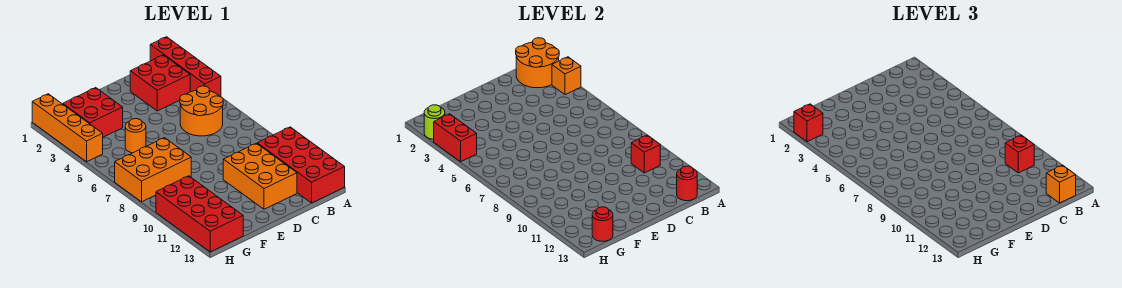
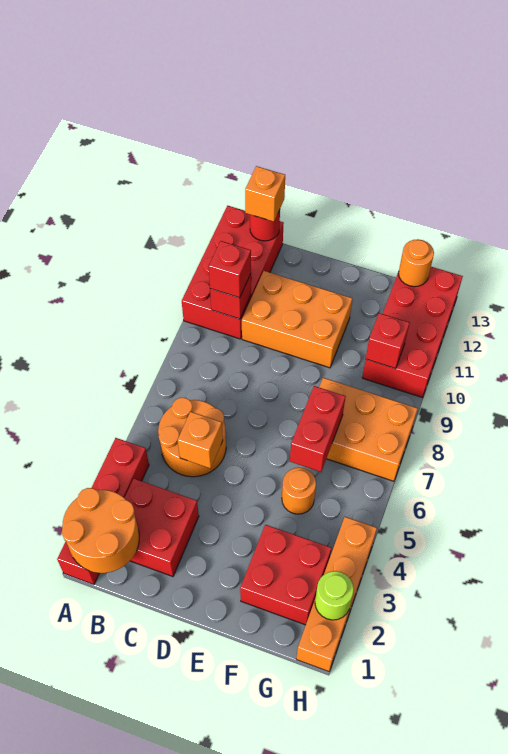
orange brick A3 level 2 -> orange brick C5 level 2
orange brick C10:D12 level 1 -> orange brick C10:E11 level 1
red round brick G13 level 2 -> orange round brick G13 level 2
red brick H2 level 3 -> red brick G10 level 2
red brick H3:H4 level 2 -> red brick F6:F7 level 2

